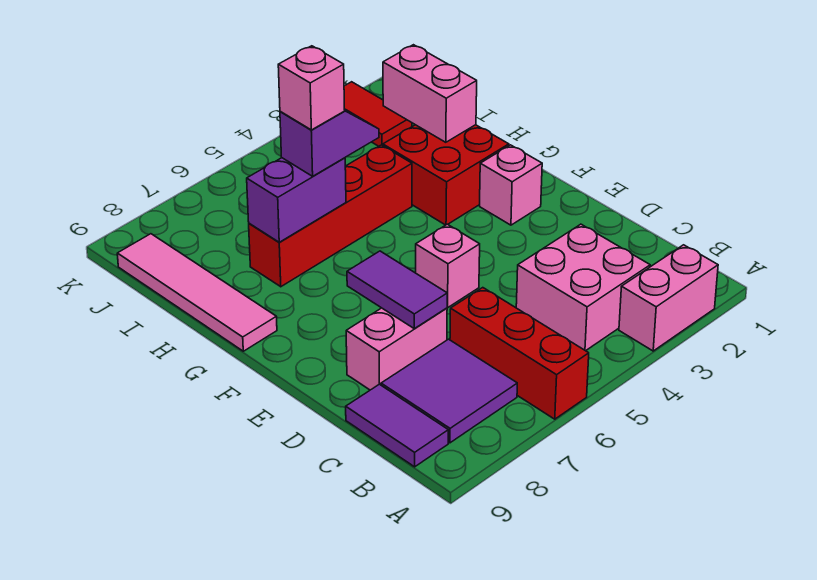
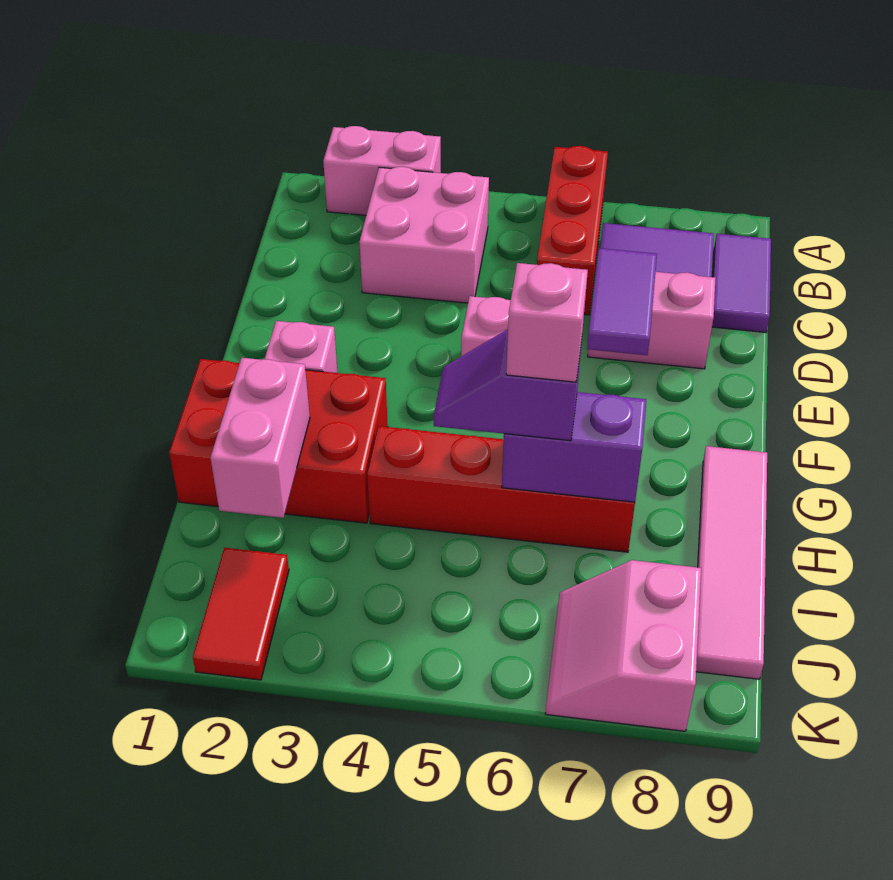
red brick G2:H3 level 1 -> red brick G1:H3 level 1
none -> pink slope J7:K8 level 1 top 8

